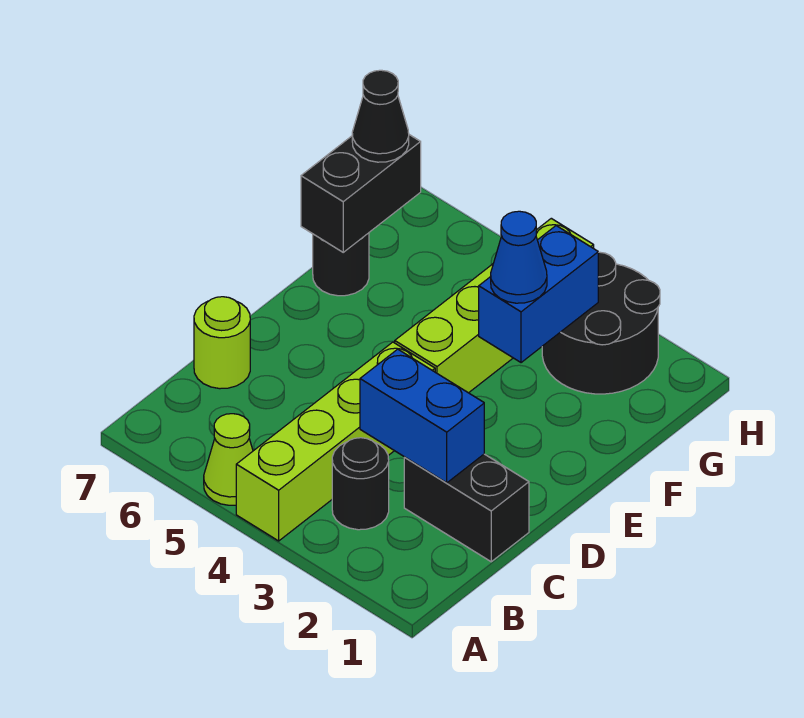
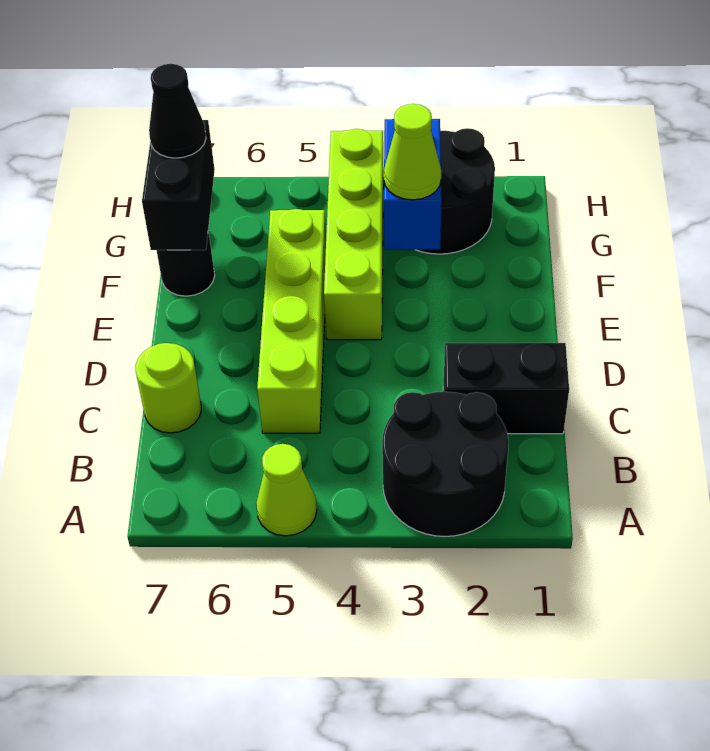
lime brick A4:D4 level 1 -> lime brick C5:F5 level 1
black round brick B3 level 1 -> black round brick A2:B3 level 1
blue brick C2:C3 level 2 -> none
blue cone F3 level 3 -> lime cone F3 level 3

